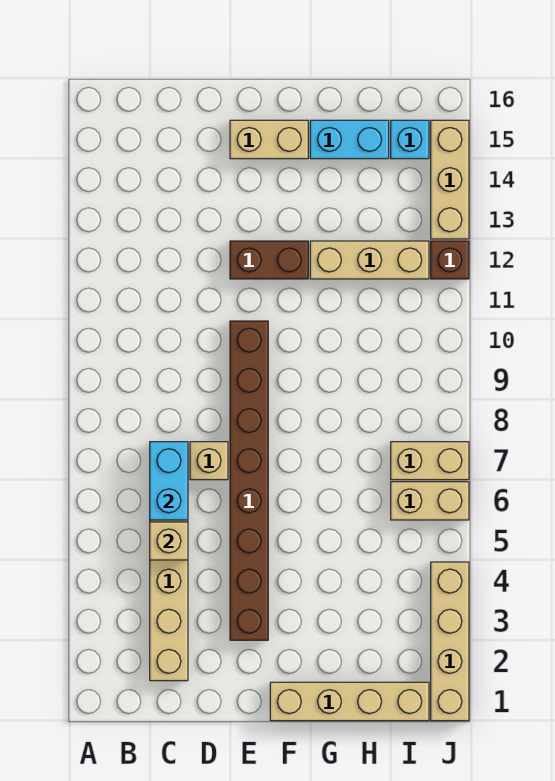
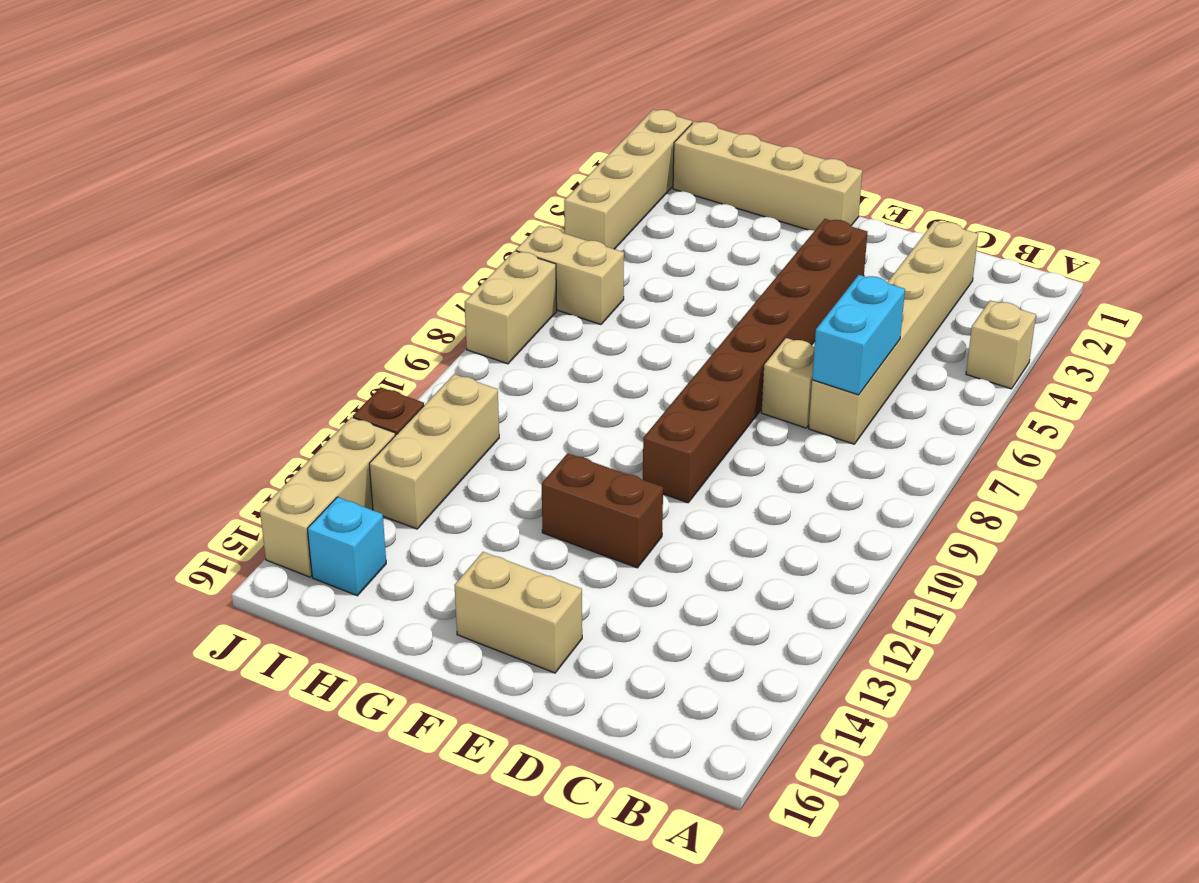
tan brick C5 level 2 -> tan brick A4 level 1
tan brick G12:I12 level 1 -> tan brick I11:I13 level 1
cyan brick G15:H15 level 1 -> none
tan brick I7:J7 level 1 -> tan brick J7:J8 level 1

